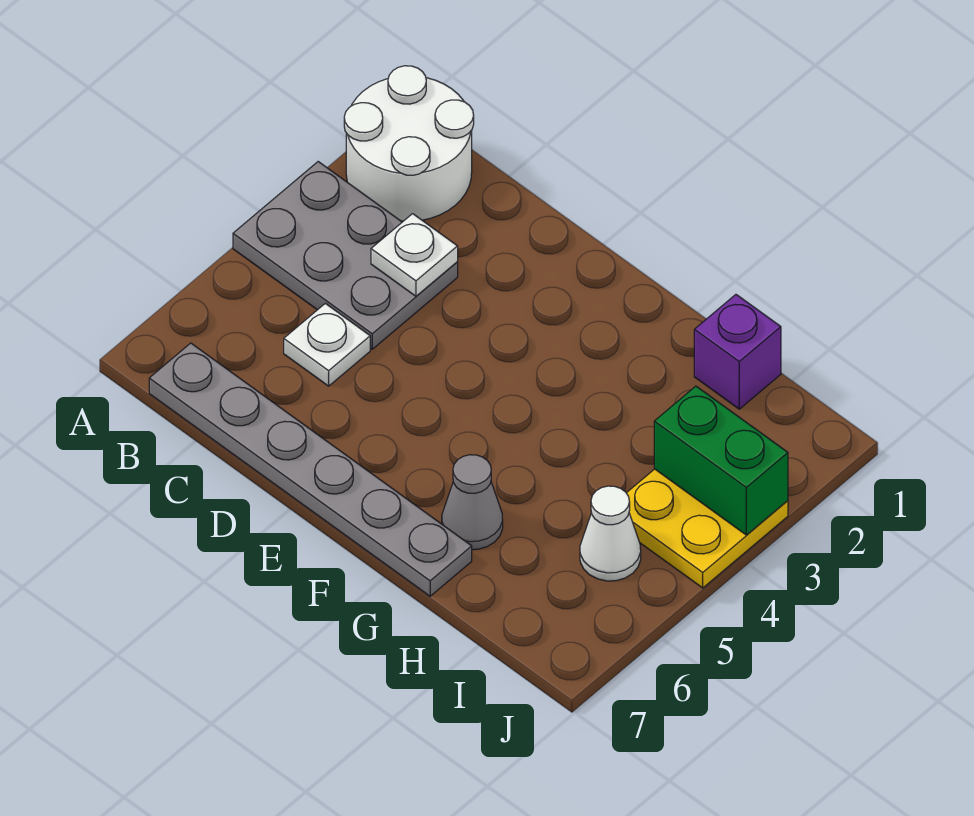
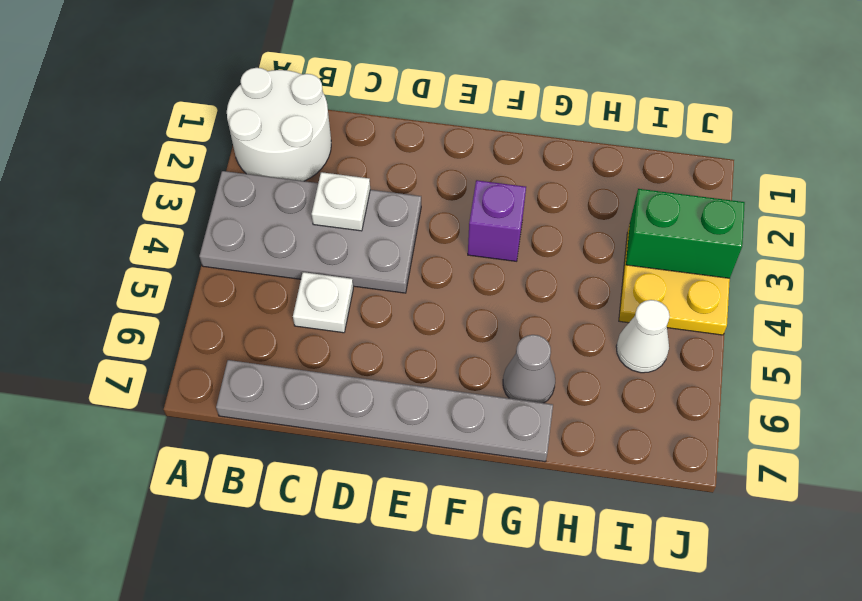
grey plate A3:C4 level 1 -> grey plate A3:D4 level 1
purple brick H1 level 1 -> purple brick F3 level 1

